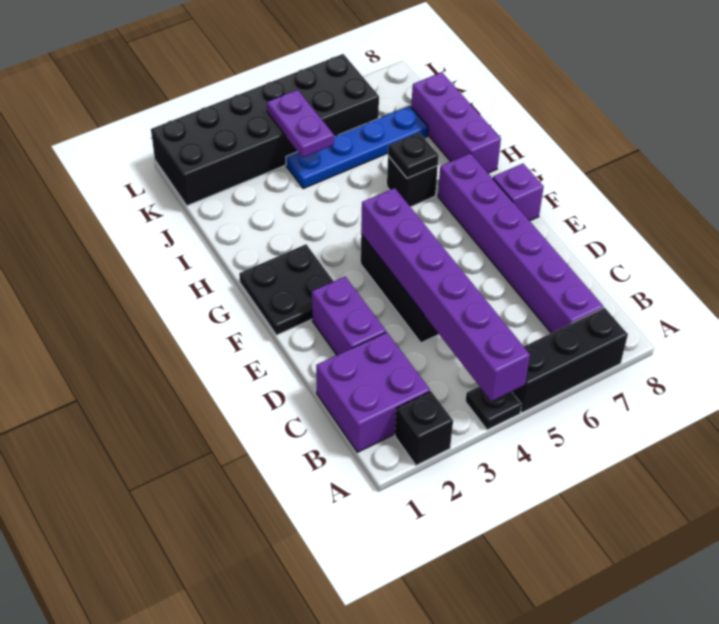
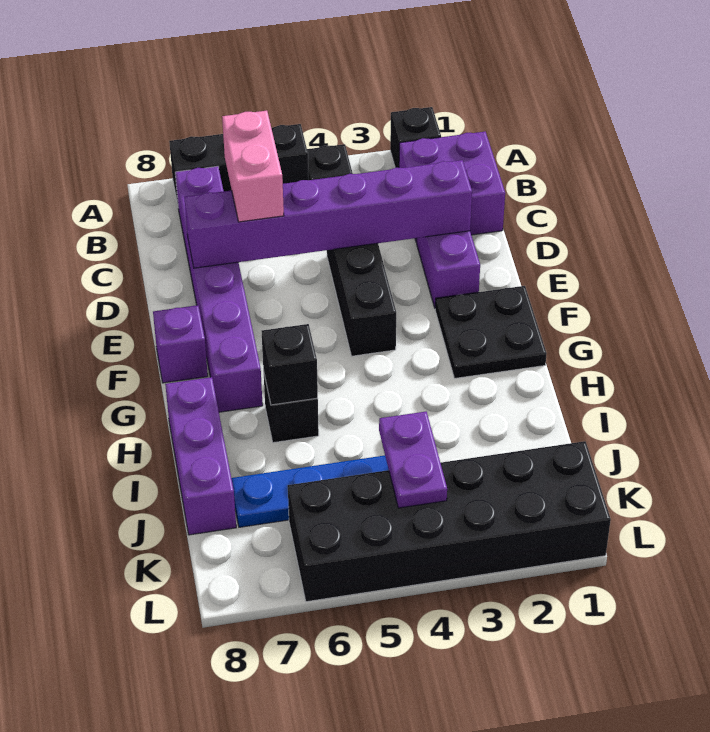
purple brick A4:F4 level 2 -> purple brick D2:D7 level 2
none -> pink brick C6:D6 level 3
black plate H6 level 2 -> black brick H6 level 2

